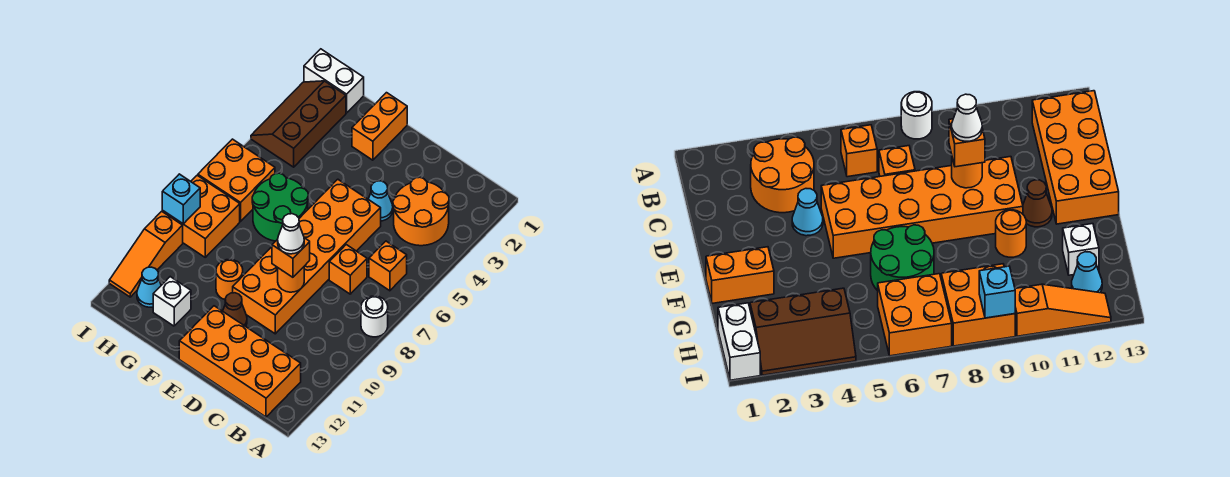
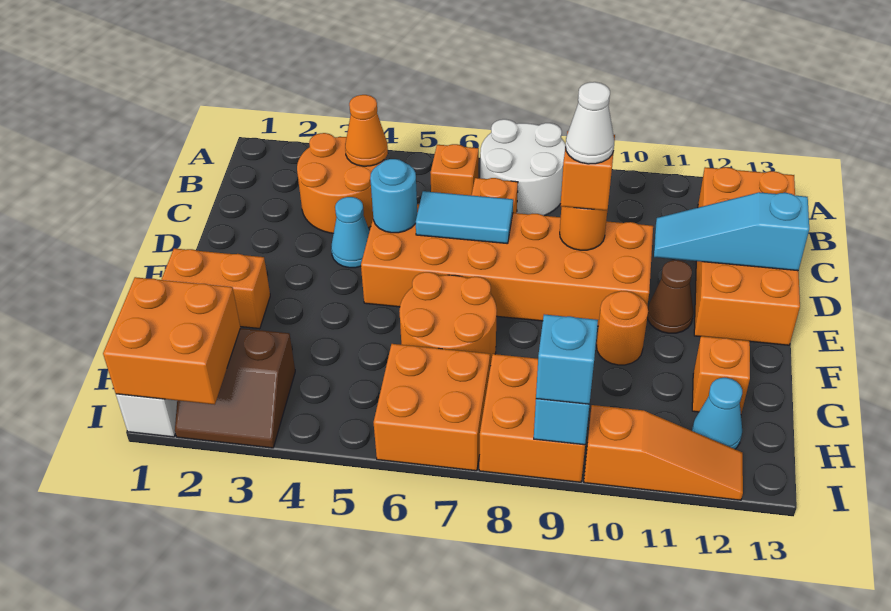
white round brick A8 level 1 -> white round brick A7:B8 level 1
none -> orange cone B4 level 2
none -> cyan round brick D5 level 2
none -> cyan tile D6:D7 level 2
none -> cyan slope D11:D13 level 2 top 13
green round brick F6:G7 level 1 -> orange round brick F6:G7 level 1
white brick G12 level 1 -> orange brick G12 level 1
none -> orange brick H1:I2 level 2
brown slope H2:I4 level 1 top H -> brown slope H2:I3 level 1 top H
none -> cyan brick I9 level 3

